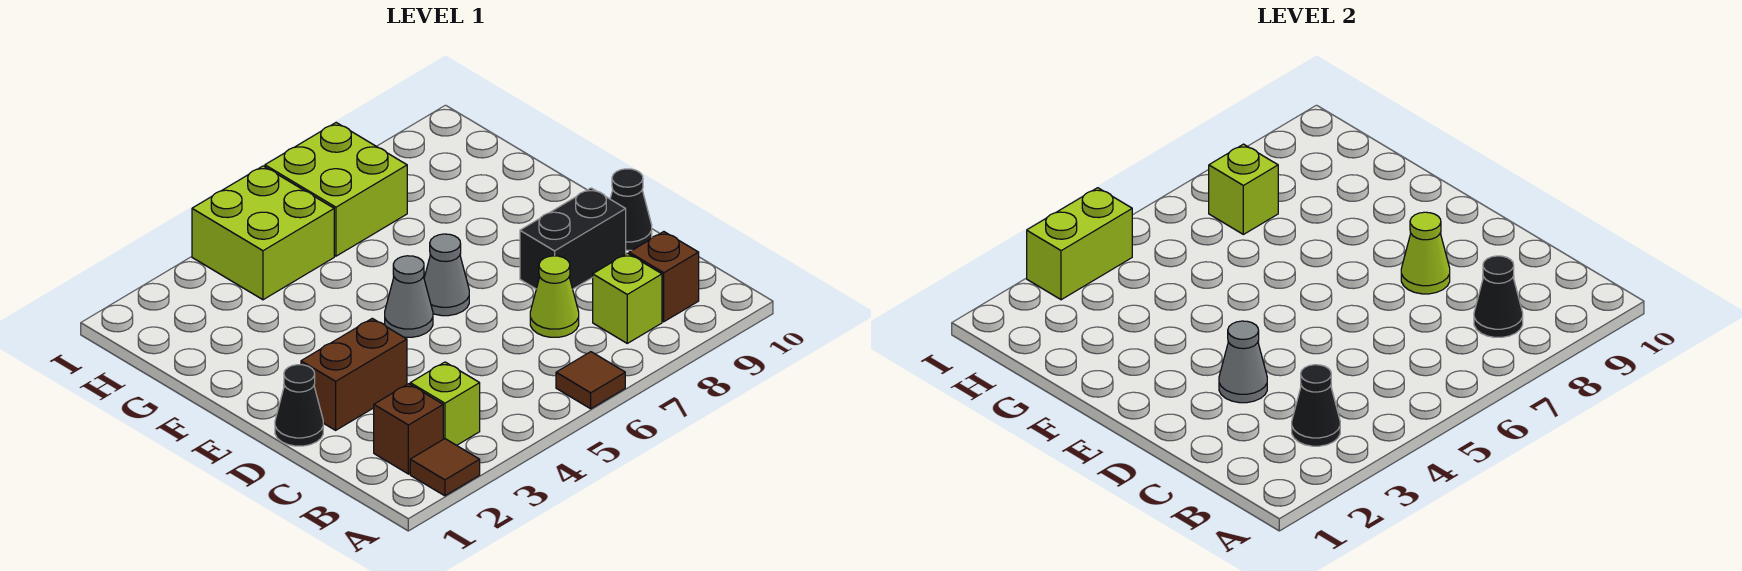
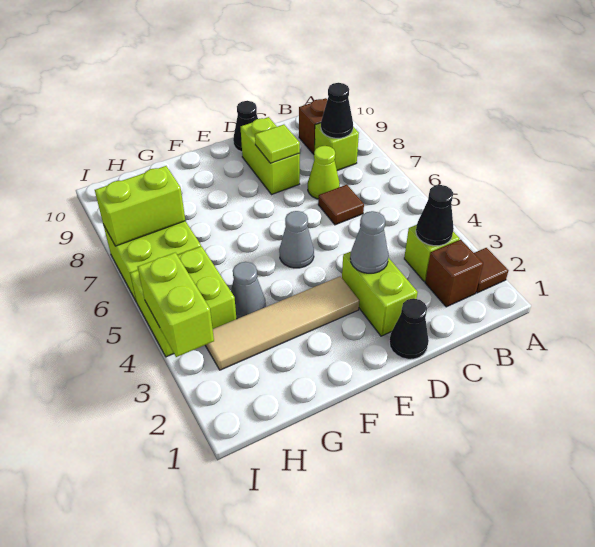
brown tile A6 level 1 -> brown tile C6 level 1
brown brick D2:D3 level 1 -> lime brick D2:D3 level 1
black brick D8:D9 level 1 -> lime brick D8:D9 level 1
lime cone D8 level 2 -> lime tile D8 level 2
none -> tan tile E3:H3 level 1
grey cone E6 level 1 -> grey cone G4 level 1
lime brick H7 level 2 -> lime brick H7:I7 level 2

